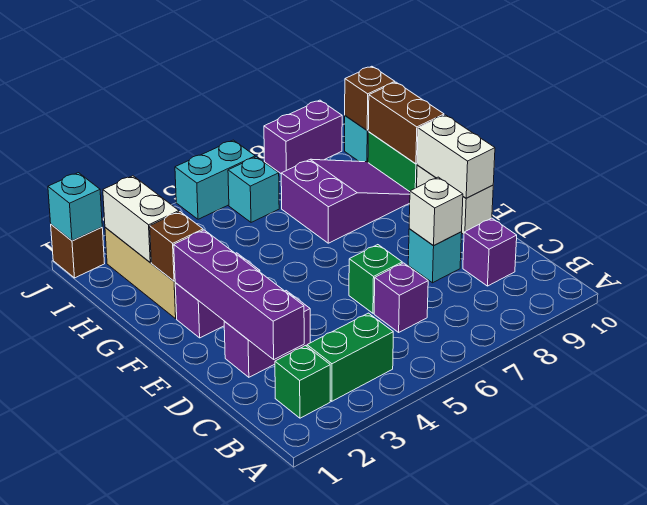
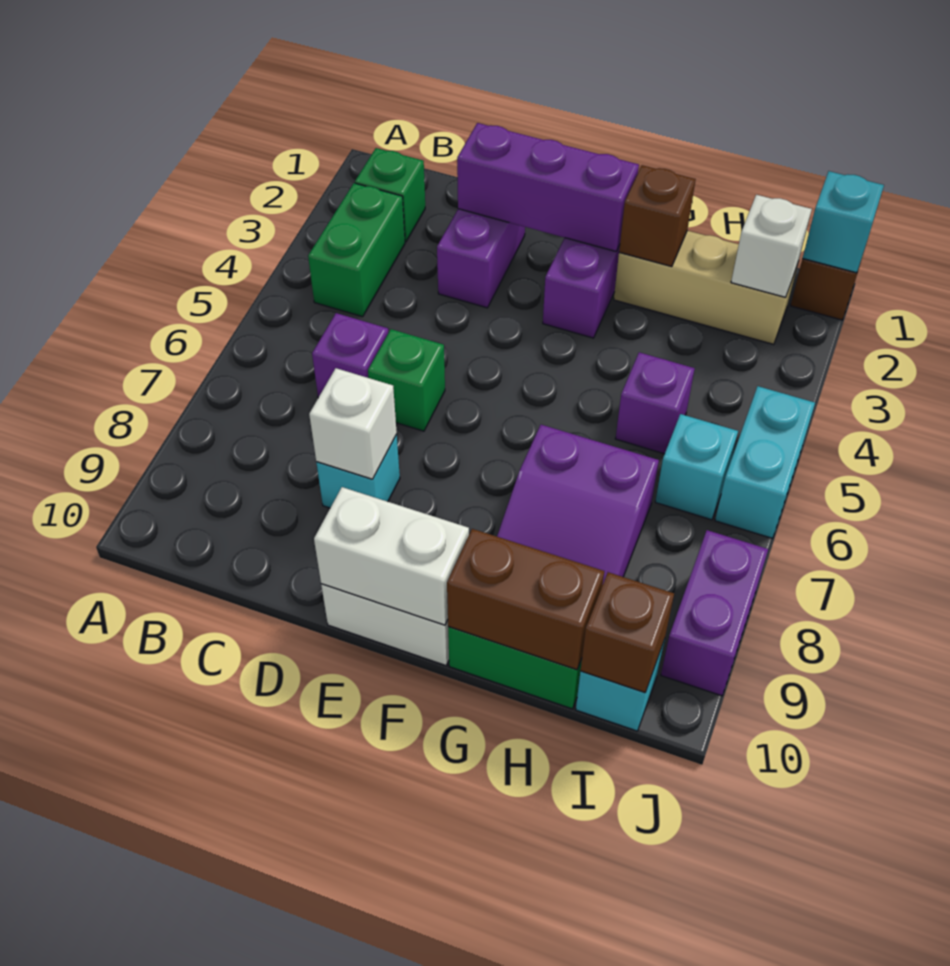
purple brick C2:F2 level 2 -> purple brick D2:F2 level 2
purple brick C9 level 1 -> purple brick H5 level 1
white brick H2:I2 level 2 -> white brick I2 level 2

